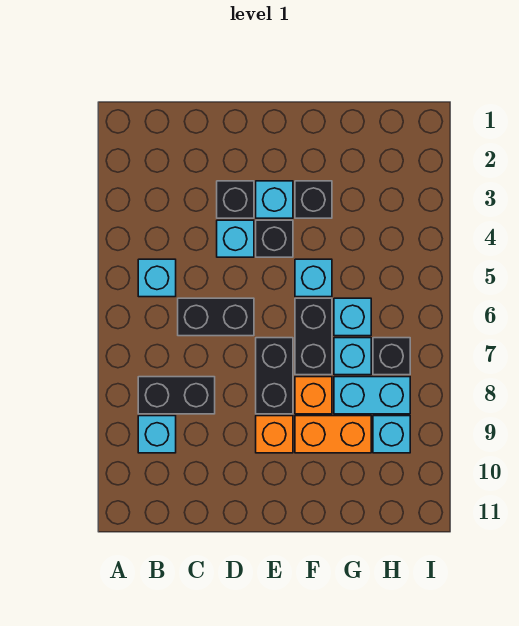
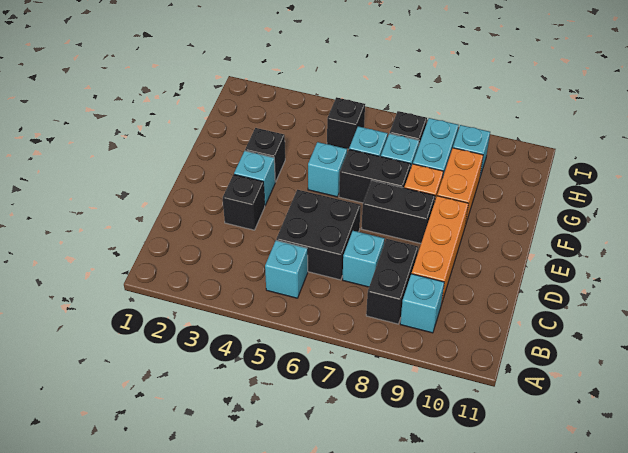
black brick C6:D6 level 1 -> black brick C5:D6 level 1
cyan brick D4 level 1 -> cyan brick C7 level 1
black brick E4 level 1 -> black brick H5 level 1
orange brick E9 level 1 -> orange brick C9:E9 level 1

